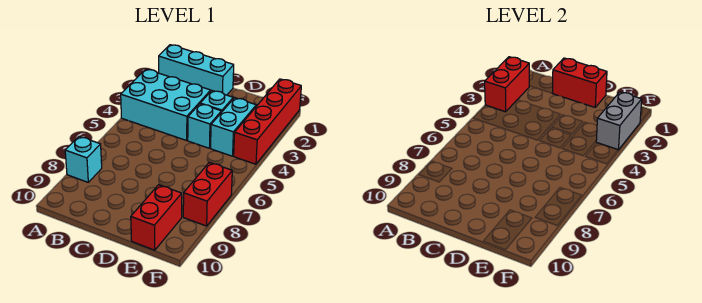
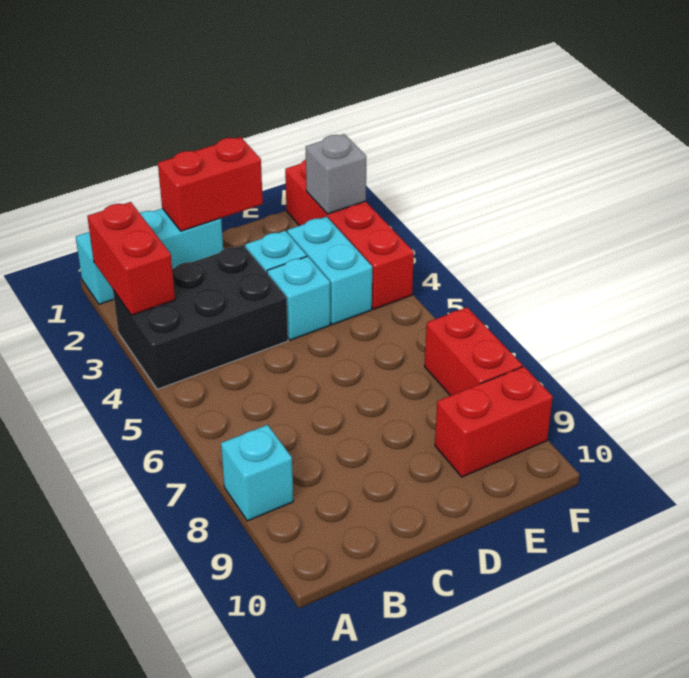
cyan brick A3:C4 level 1 -> black brick A3:C4 level 1
red brick E9:E10 level 1 -> red brick E9:F9 level 1
grey brick F2:F3 level 2 -> grey brick F2 level 2

